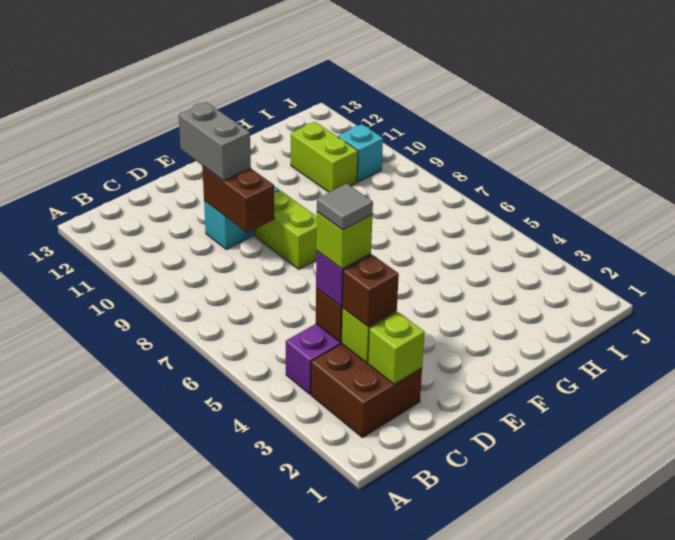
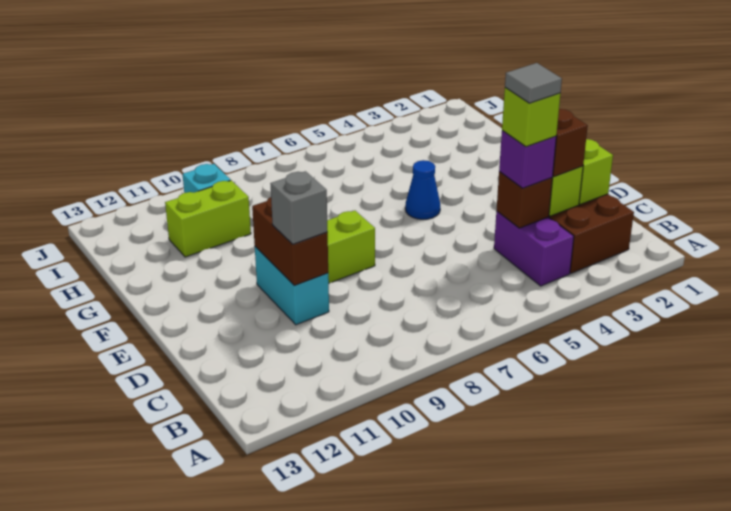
brown brick D9:D10 level 2 -> brown brick D10:E10 level 2
grey brick D10:D11 level 3 -> grey brick D10 level 3
none -> blue cone F5 level 1

